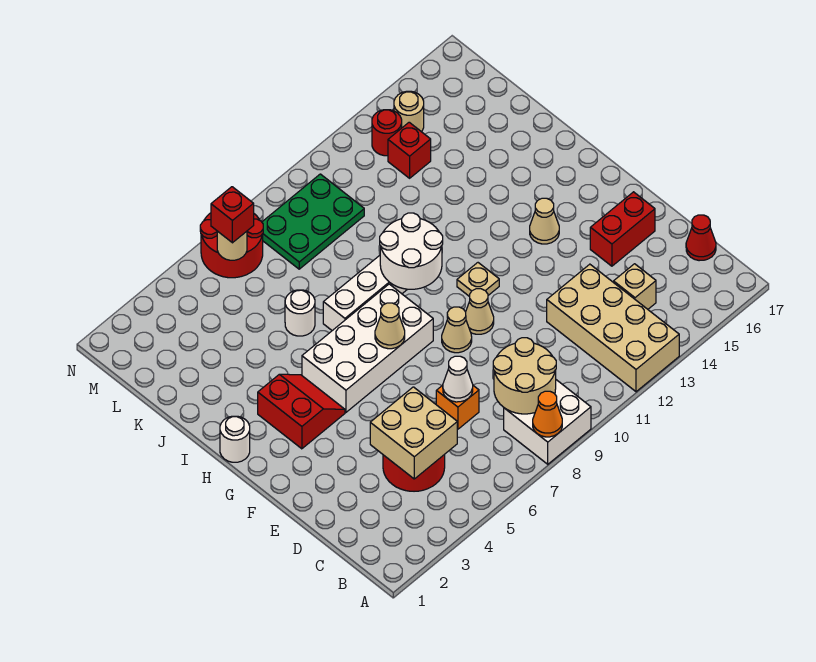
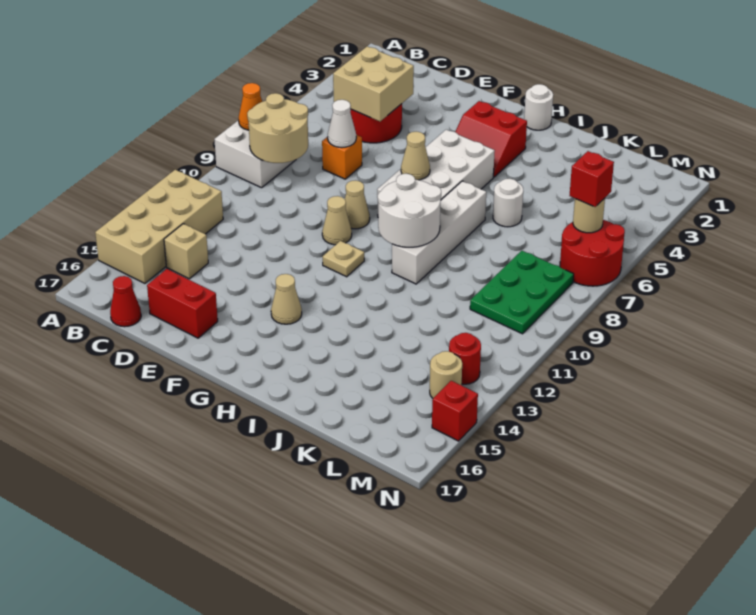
tan brick A12:D13 level 1 -> tan brick A12:B15 level 1
red brick E15:E16 level 1 -> red brick D16:E16 level 1
red brick L13 level 1 -> red brick N15 level 1

